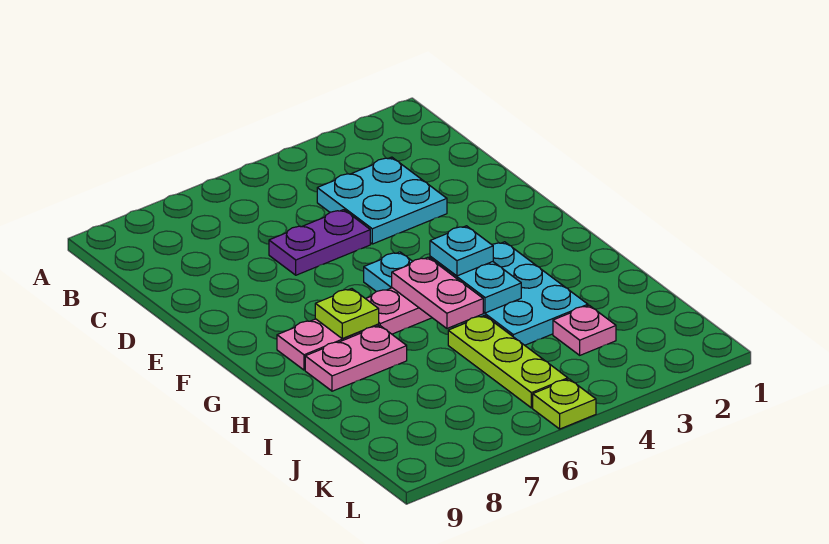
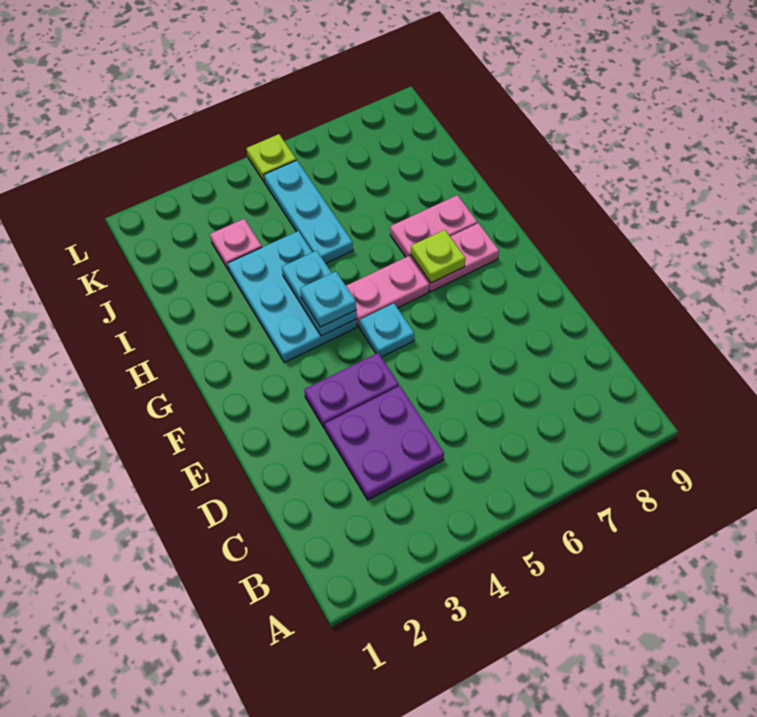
cyan plate C3:D4 level 1 -> purple plate C3:D4 level 1
purple plate D5:D6 level 1 -> purple plate E3:E4 level 1
pink plate G5:H5 level 2 -> none
lime plate I5:K5 level 1 -> cyan plate I5:K5 level 1

